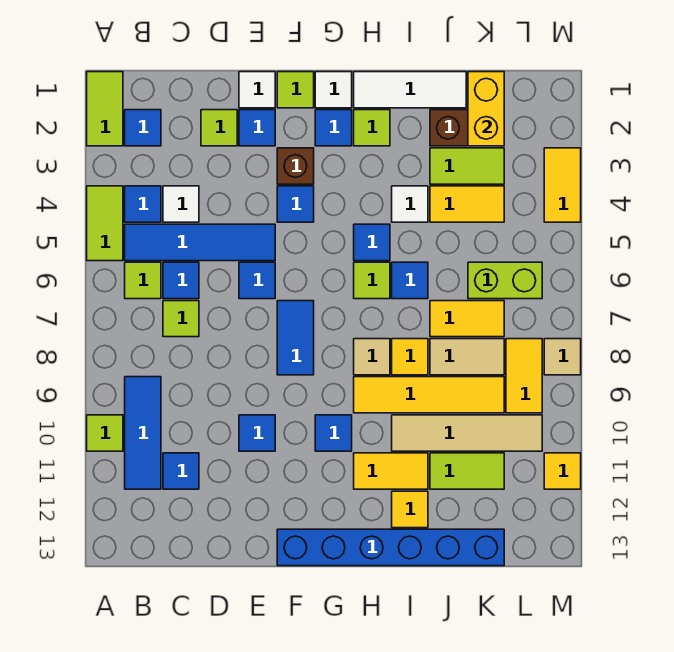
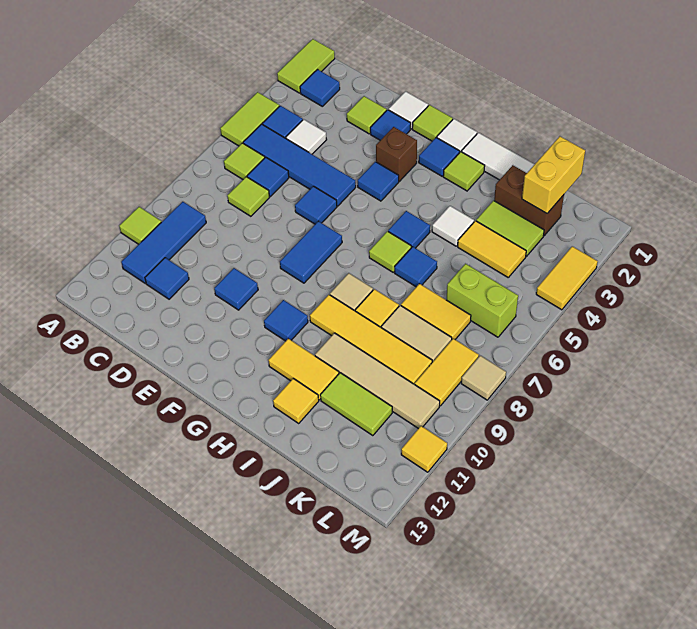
blue brick F13:K13 level 1 -> none

